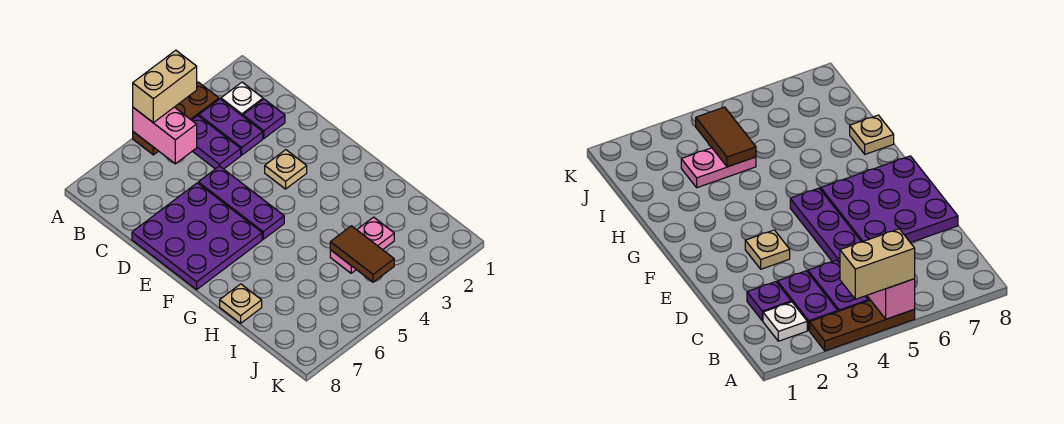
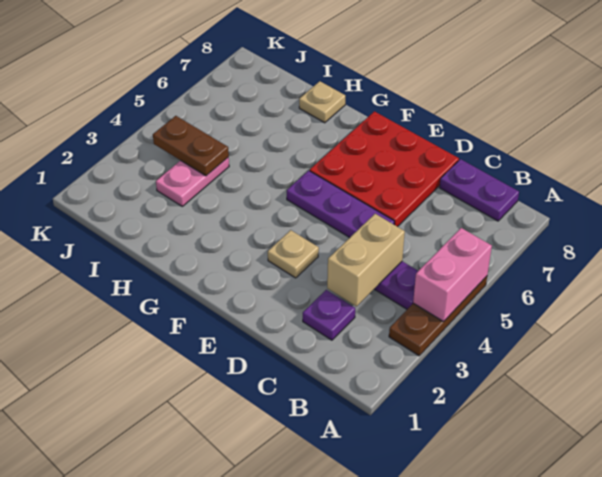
tan brick A4:A5 level 3 -> tan brick C3:C4 level 2
pink brick A5:B5 level 2 -> pink brick A4:A5 level 2
white plate B2 level 1 -> none
purple plate B3:C3 level 1 -> purple plate B8:C8 level 1
purple plate D6:F8 level 1 -> red plate D6:F8 level 1
brown tile I4:J4 level 2 -> brown plate I4:J4 level 2

